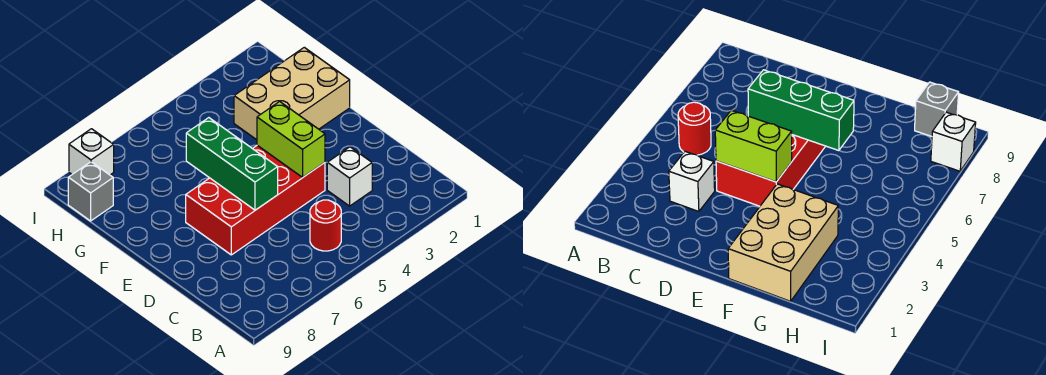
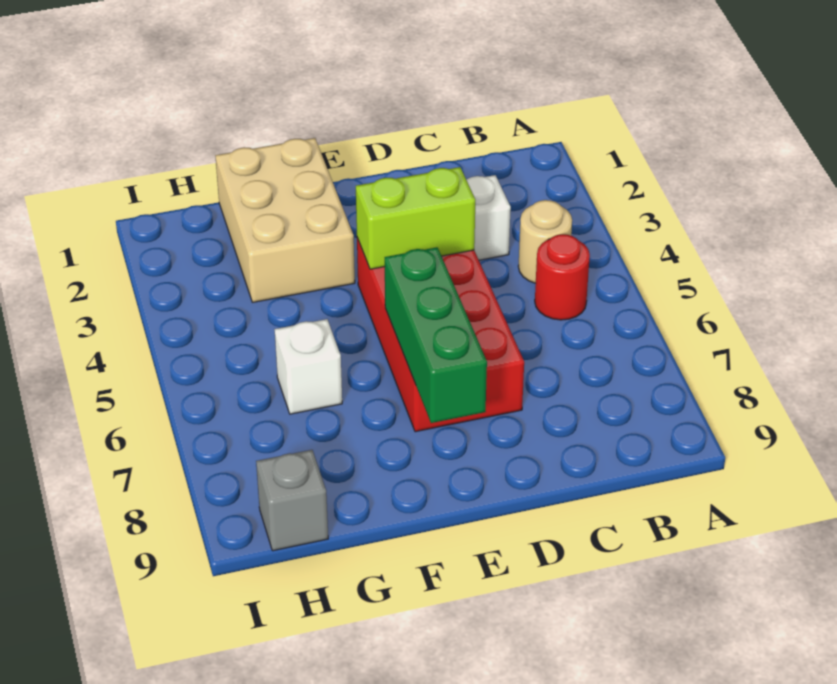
none -> tan round brick B4 level 1
green brick D6:F6 level 2 -> green brick E6:E8 level 2
white brick I8 level 1 -> white brick G6 level 1

